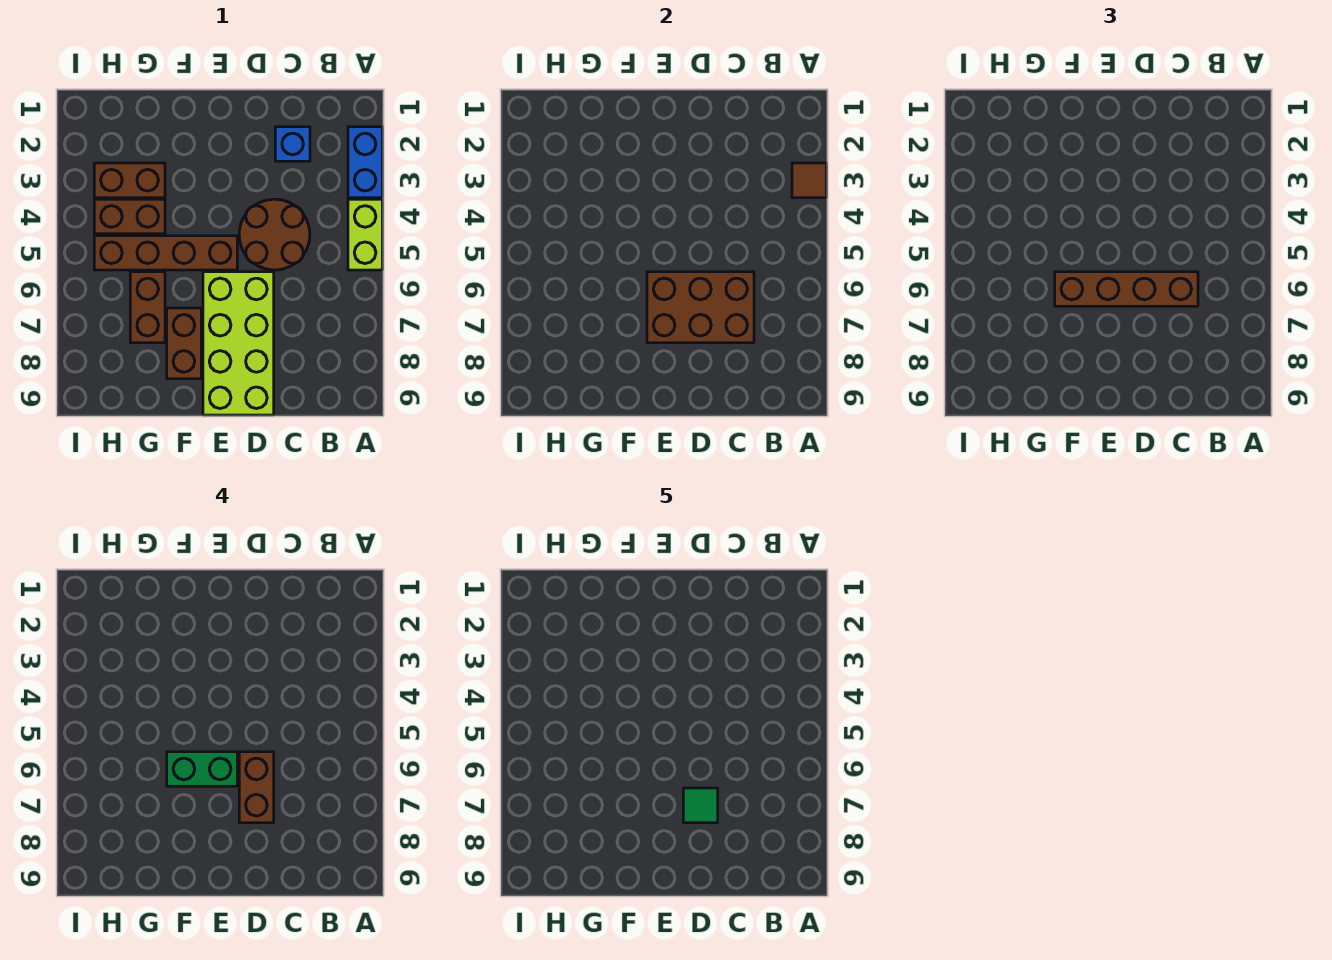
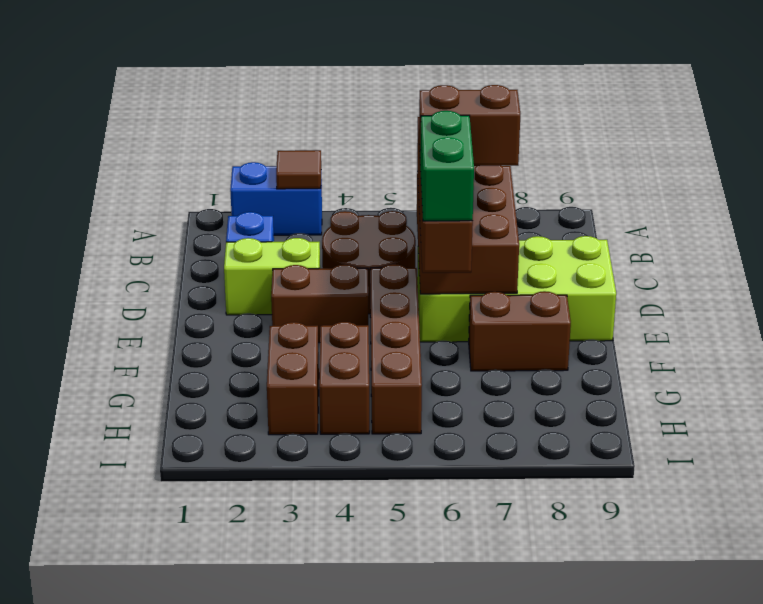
lime brick A4:A5 level 1 -> lime brick D2:D3 level 1
green tile D7 level 5 -> none
brown brick G6:G7 level 1 -> brown brick E3:E4 level 1

